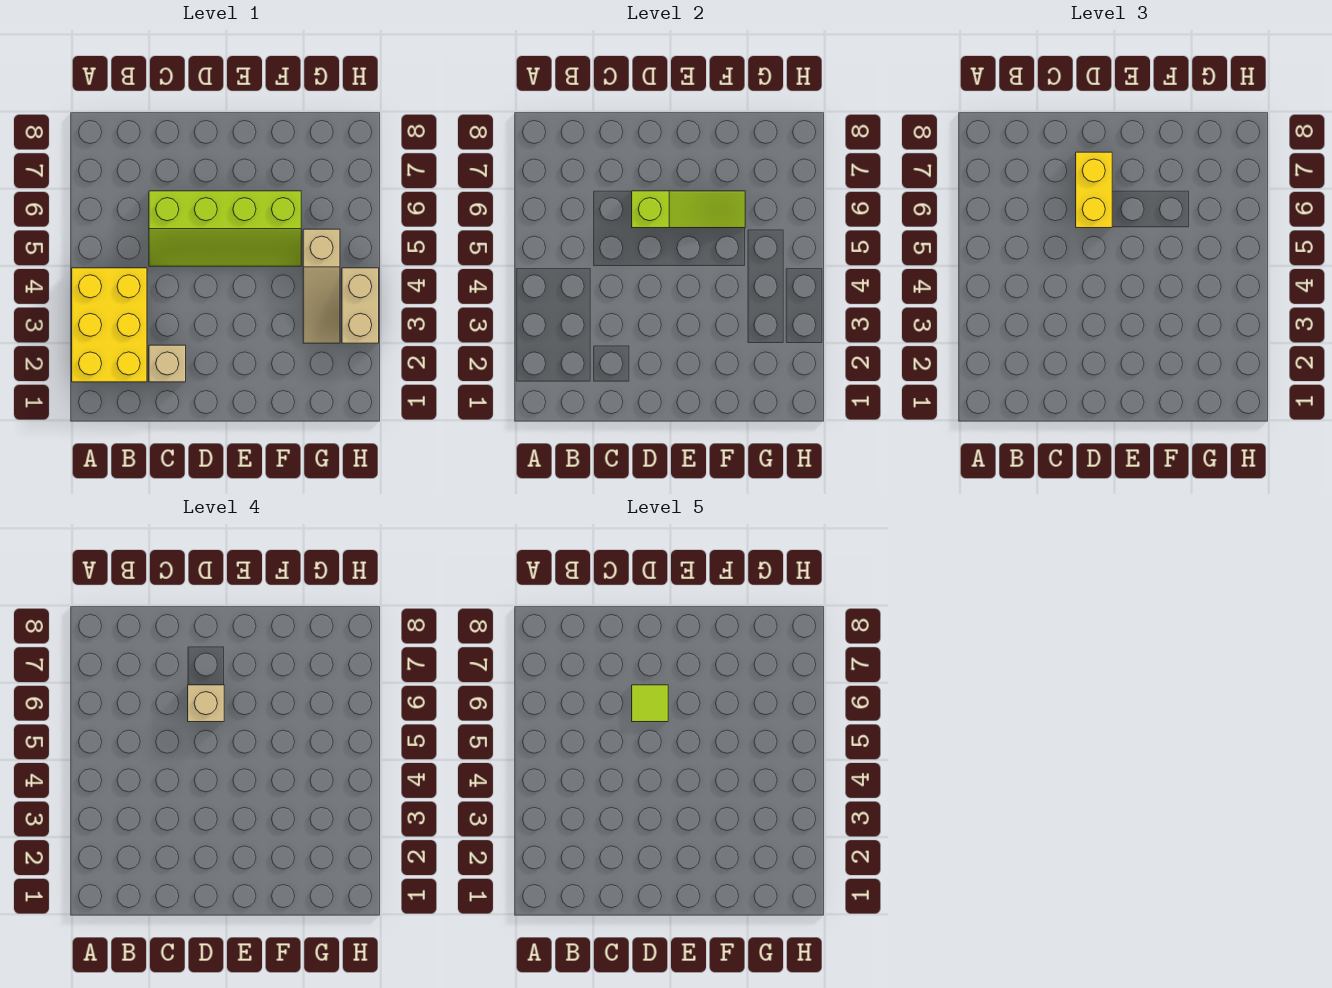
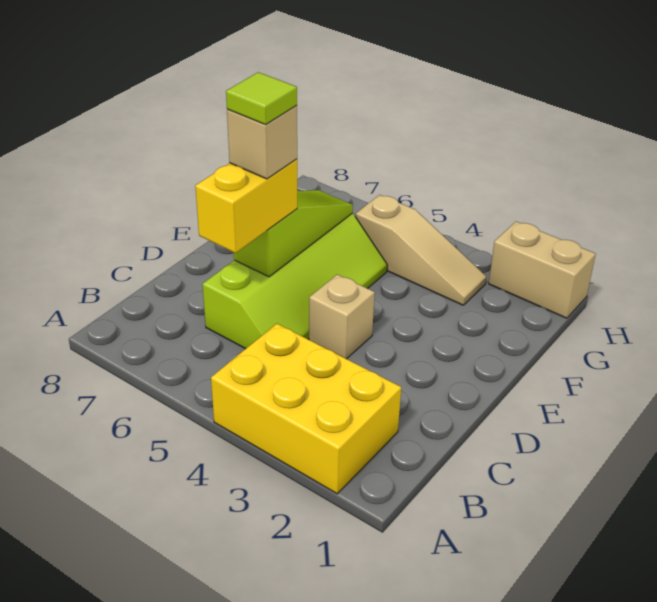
tan brick C2 level 1 -> tan brick D4 level 1
yellow brick D6:D7 level 3 -> yellow brick C6:D6 level 3
tan brick H3:H4 level 1 -> tan brick H1:H2 level 1

